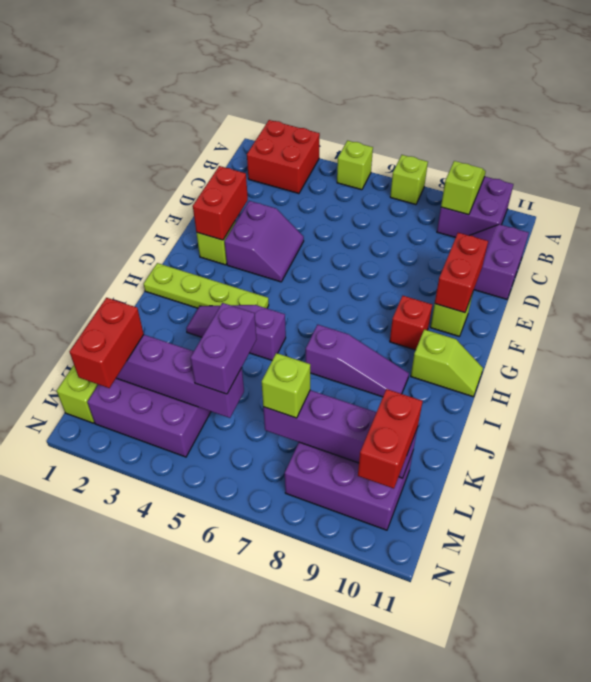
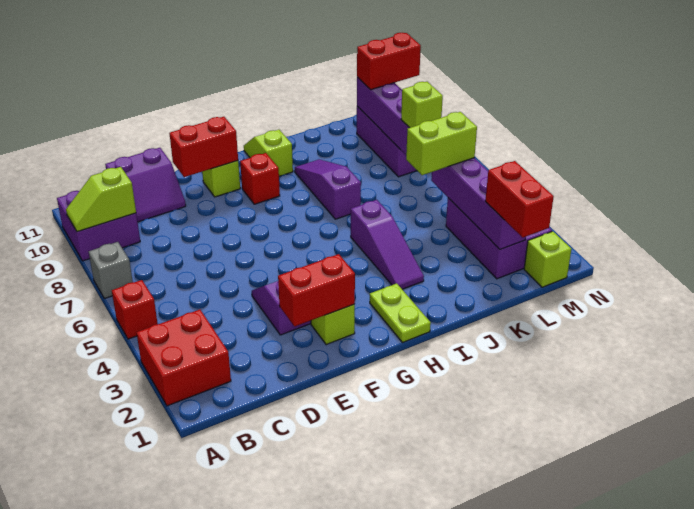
lime brick A5 level 1 -> red brick A5 level 1
lime brick A7 level 1 -> grey brick A7 level 1
lime plate H1:H4 level 1 -> lime plate H1:H2 level 1
purple brick K5:L5 level 3 -> lime brick K5:L5 level 3
red brick L2:M2 level 3 -> red brick L1:L2 level 3

